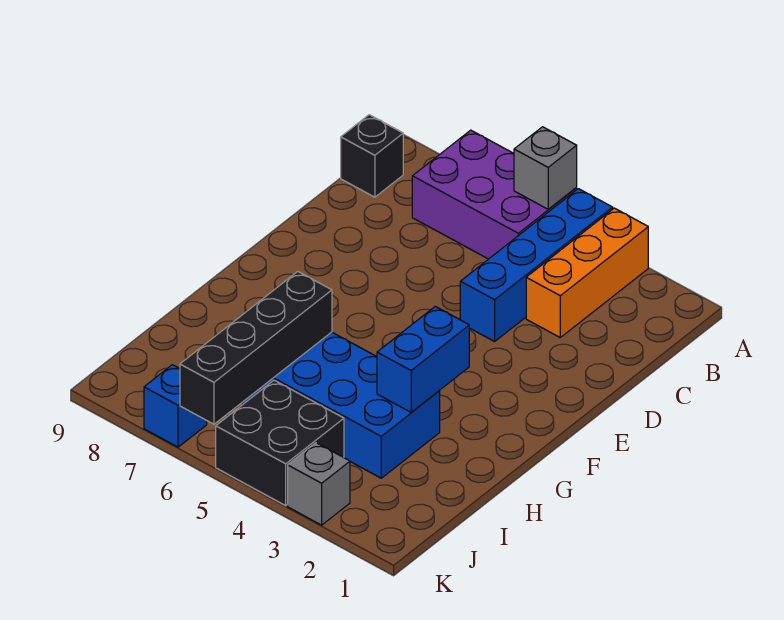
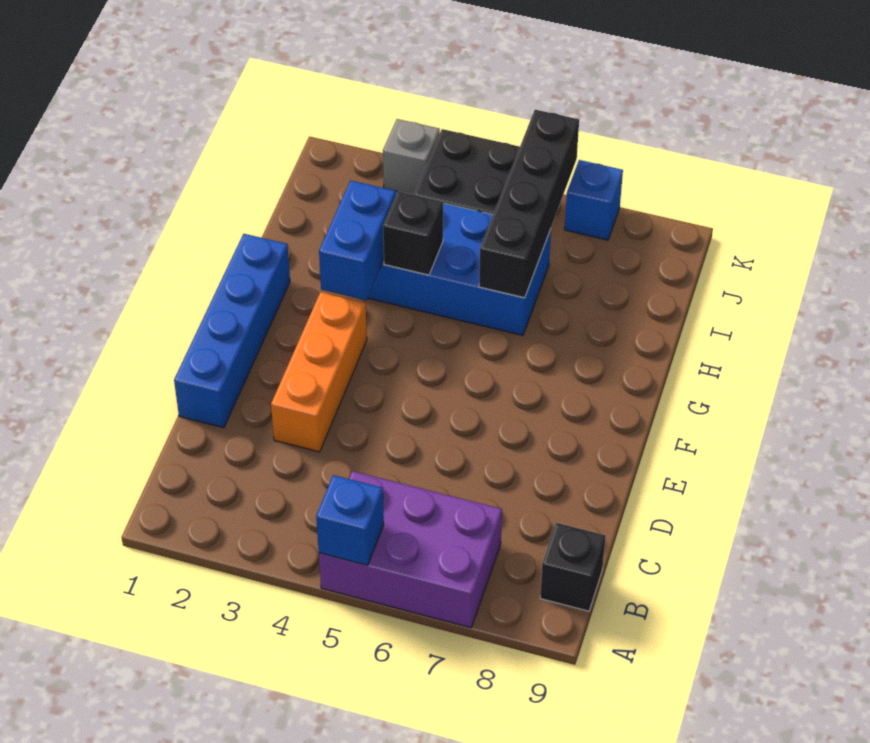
orange brick A3:C3 level 1 -> orange brick D3:F3 level 1
blue brick A4:D4 level 1 -> blue brick D1:G1 level 1
grey brick A5 level 2 -> blue brick A5 level 2
none -> black brick H4 level 2

